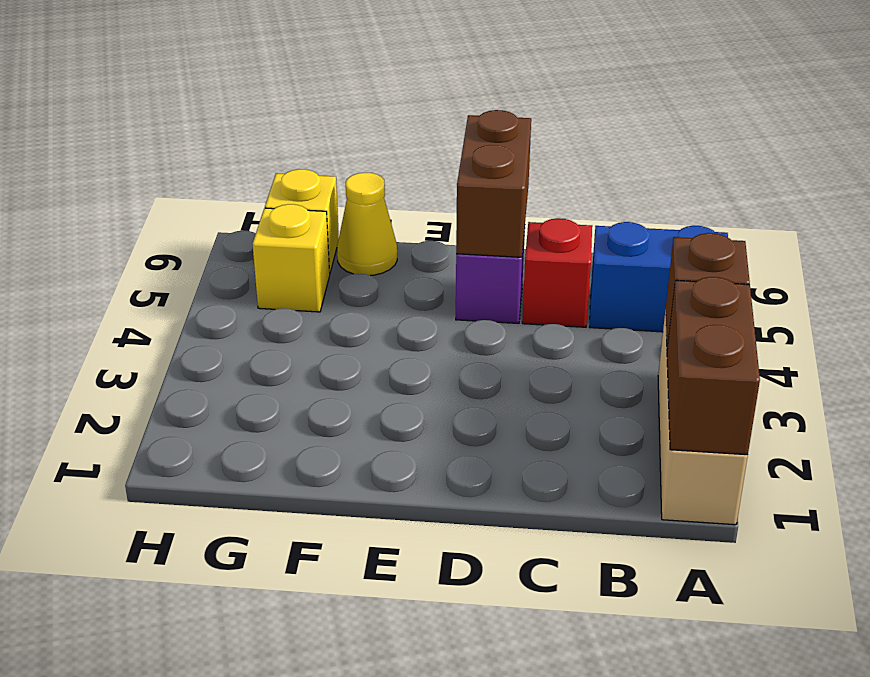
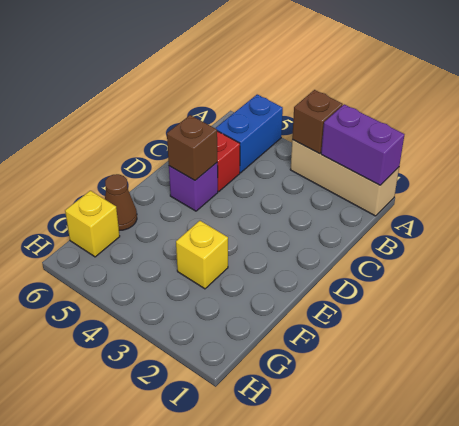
brown brick A1:A2 level 2 -> purple brick A1:A2 level 2
brown brick D5:D6 level 2 -> brown brick D5 level 2
yellow cone F6 level 1 -> brown cone F6 level 1
yellow brick G5 level 1 -> yellow brick F3 level 1

